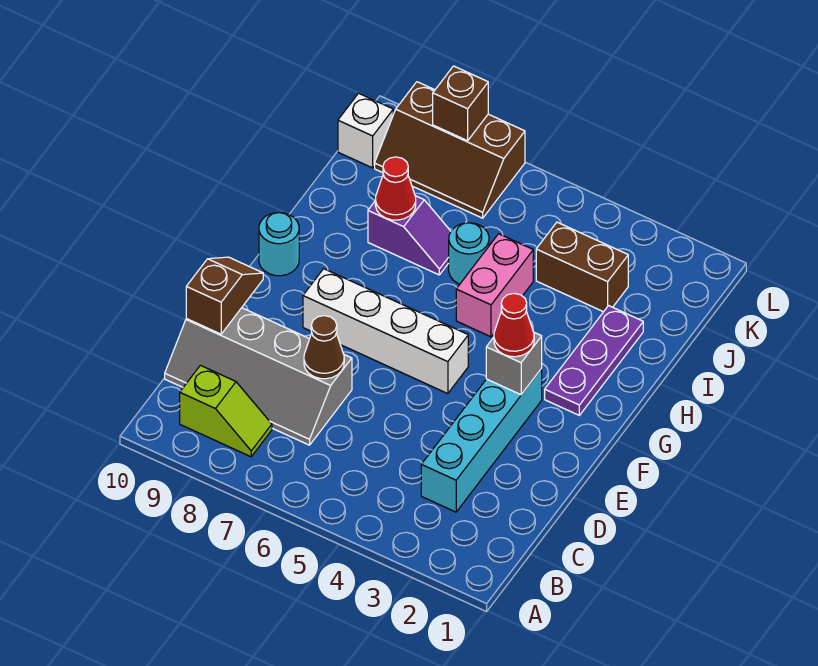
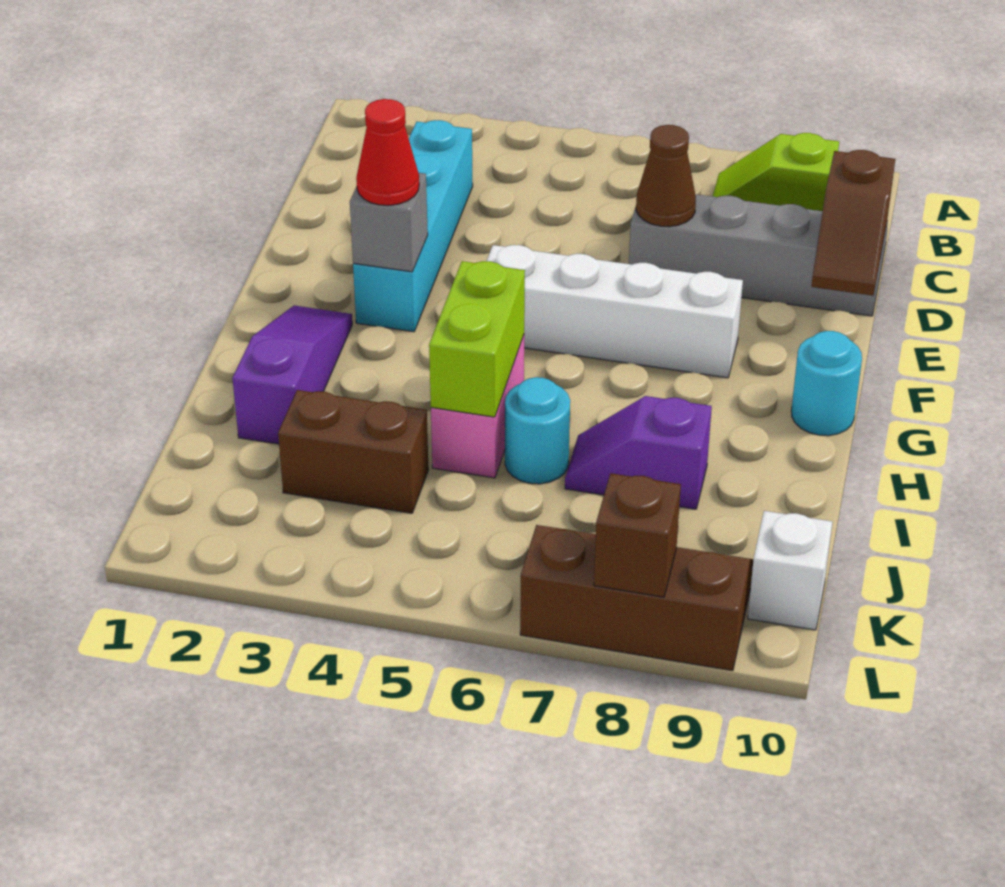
purple plate G2:I2 level 1 -> purple slope G2:I2 level 1 top I
none -> lime brick H5:I5 level 2
red cone I8 level 2 -> none

